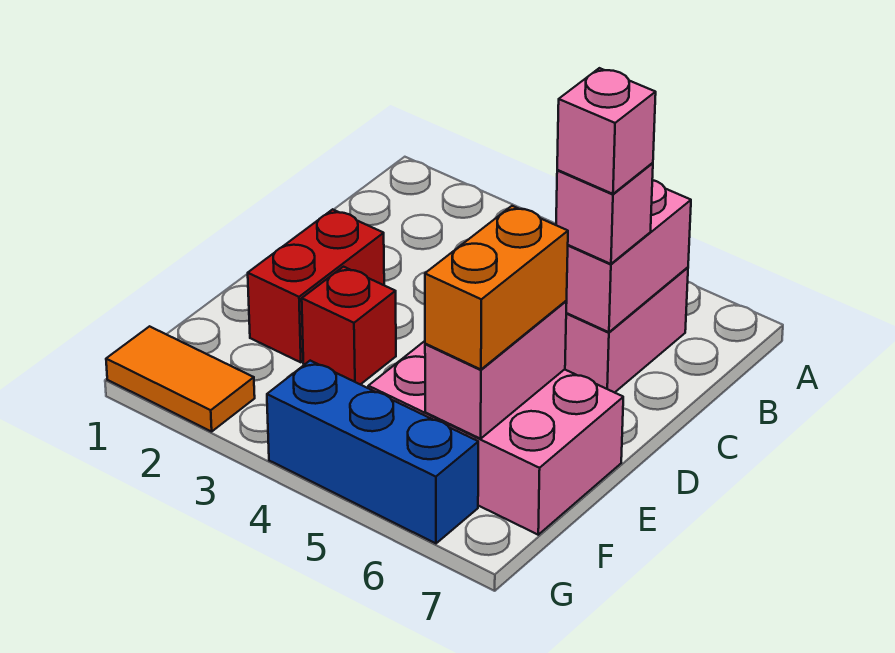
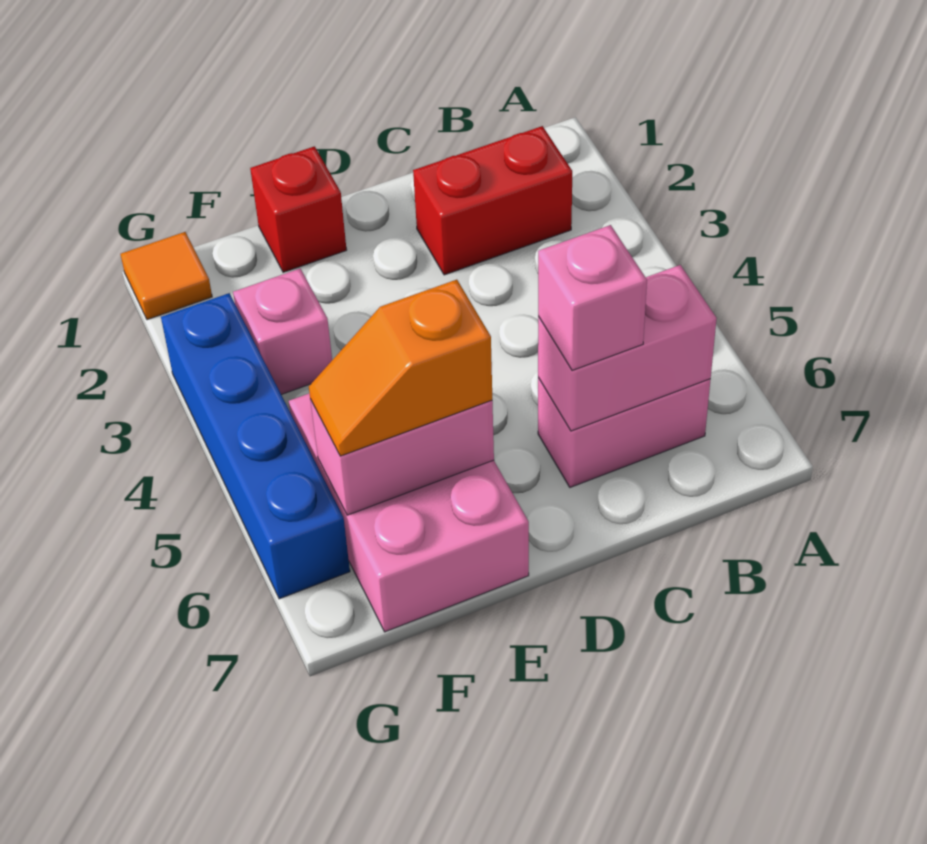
pink brick C6 level 4 -> pink brick F3 level 1
red brick D2:E2 level 1 -> red brick B2:C2 level 1
red brick E3 level 1 -> red brick E1 level 1
orange brick E6:F6 level 3 -> orange slope E6:F6 level 3 top E
orange tile G1:G2 level 1 -> orange tile G1 level 1
blue brick G4:G6 level 1 -> blue brick G3:G6 level 1

